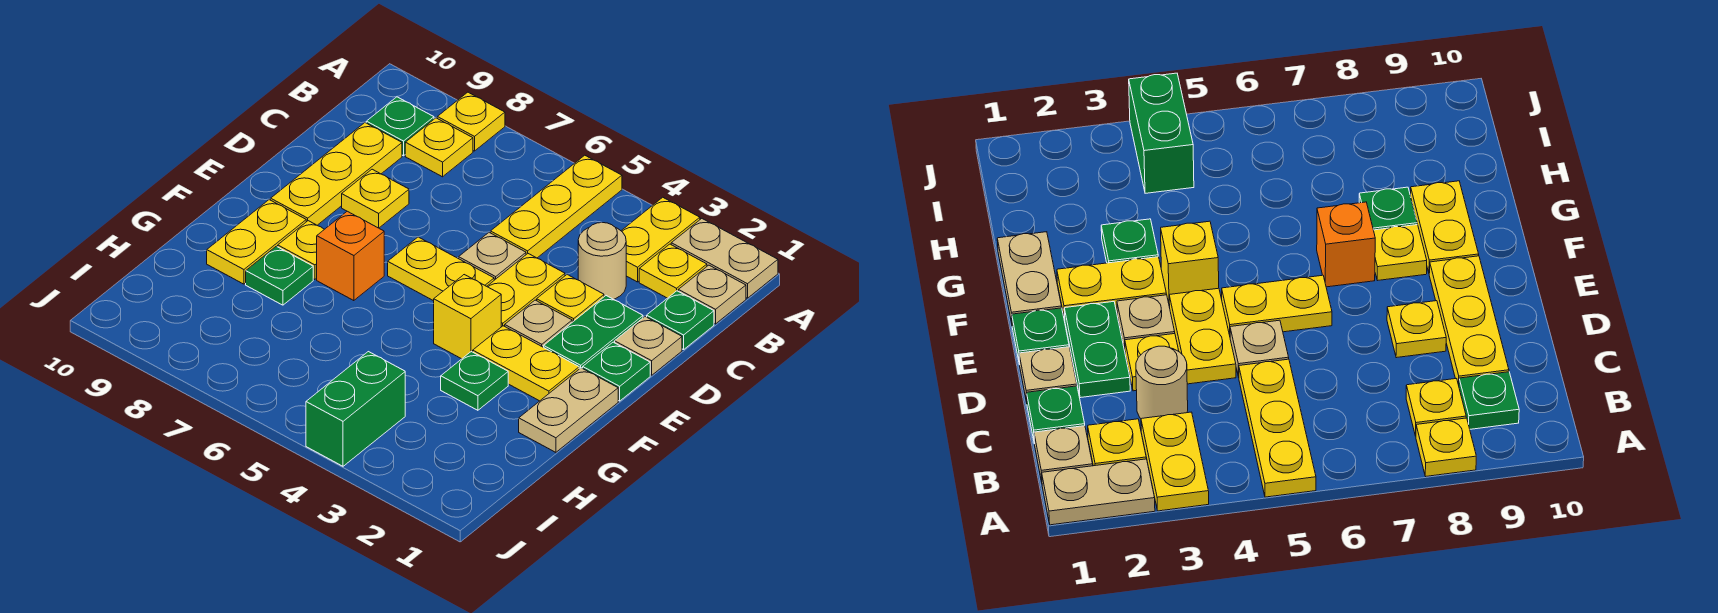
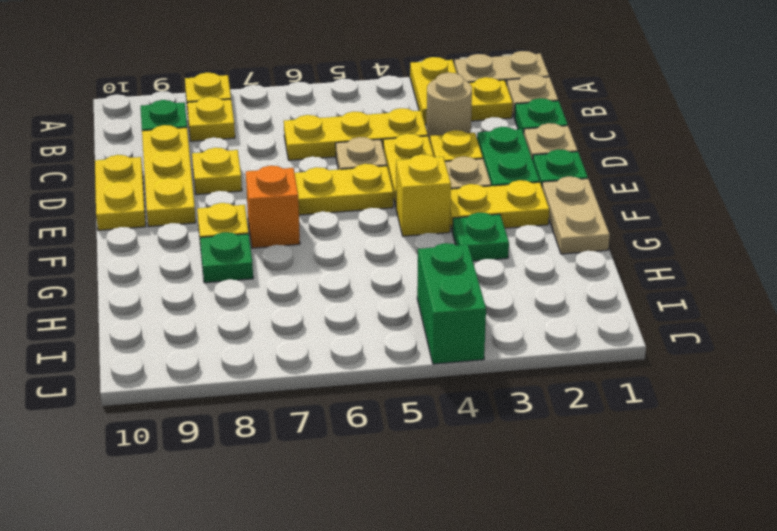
yellow plate A5:C5 level 1 -> yellow plate C4:C6 level 1
yellow plate F9:G9 level 1 -> yellow plate D10:E10 level 1

